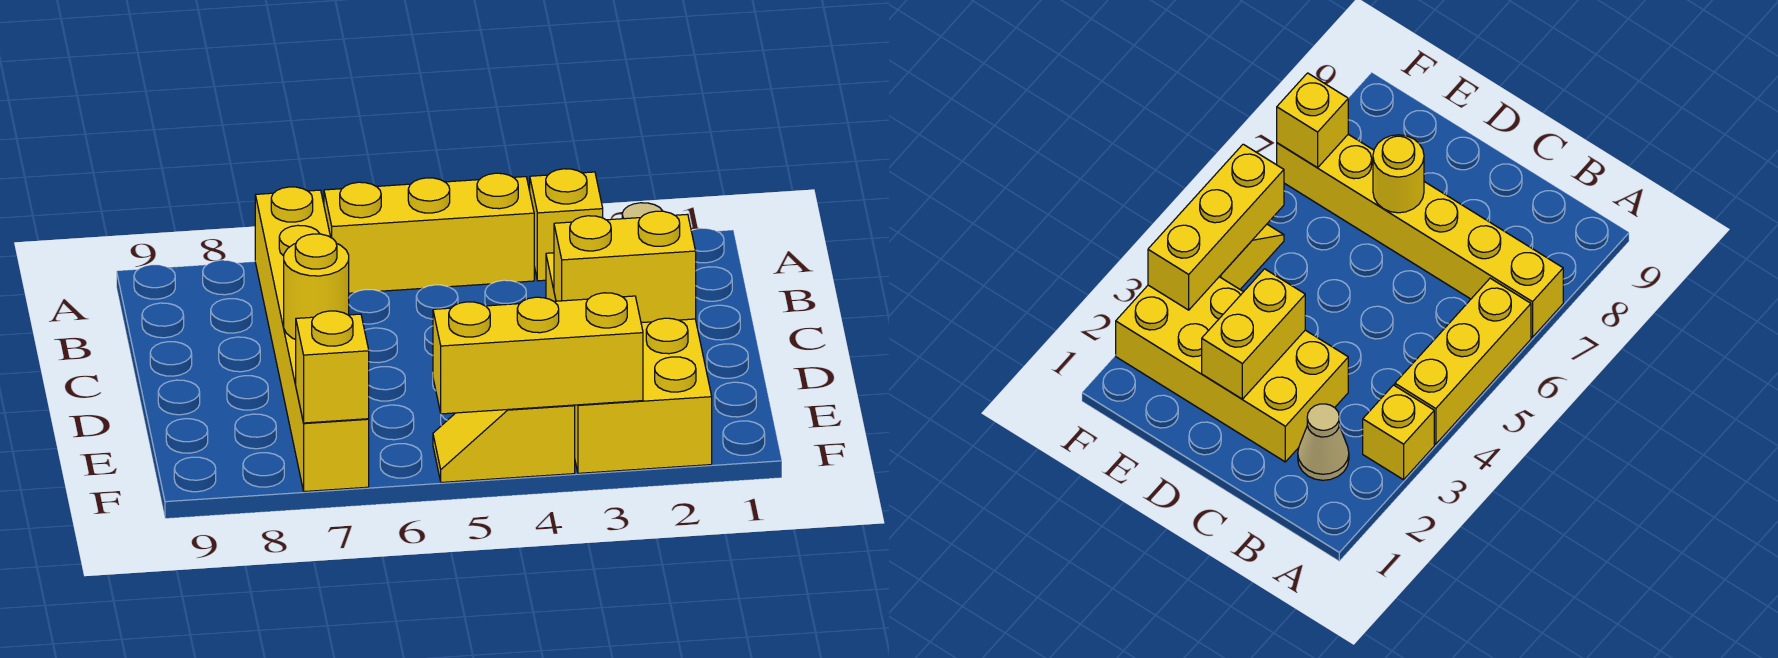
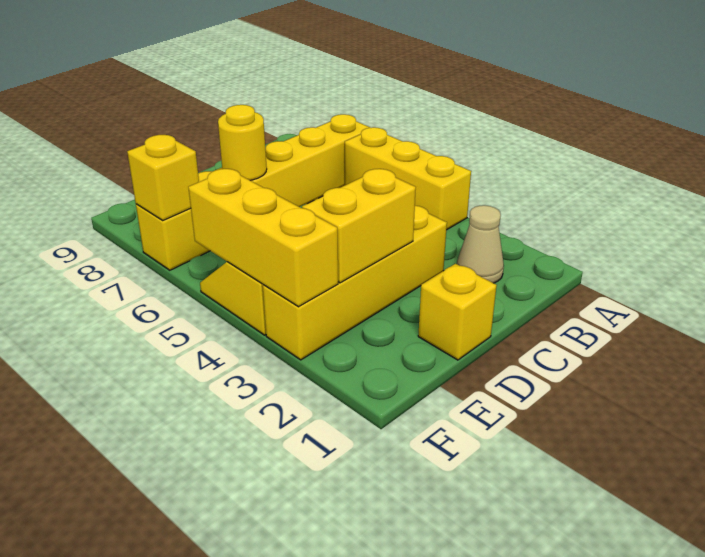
yellow brick A3 level 1 -> yellow brick D1 level 1
yellow brick C2:F3 level 1 -> yellow brick C3:F3 level 1
yellow brick D2:D3 level 2 -> yellow brick D3:E3 level 2

